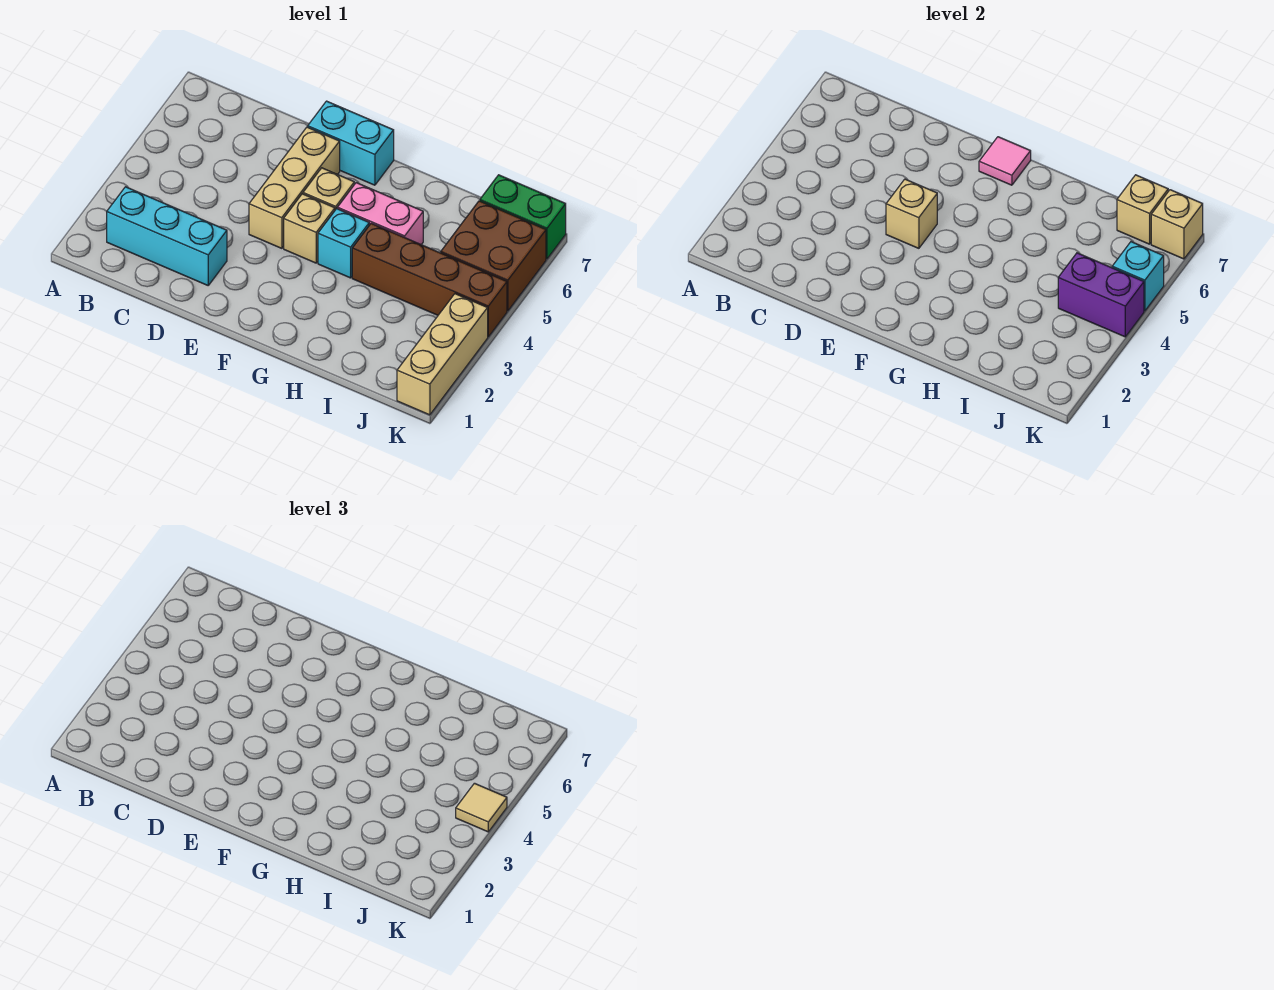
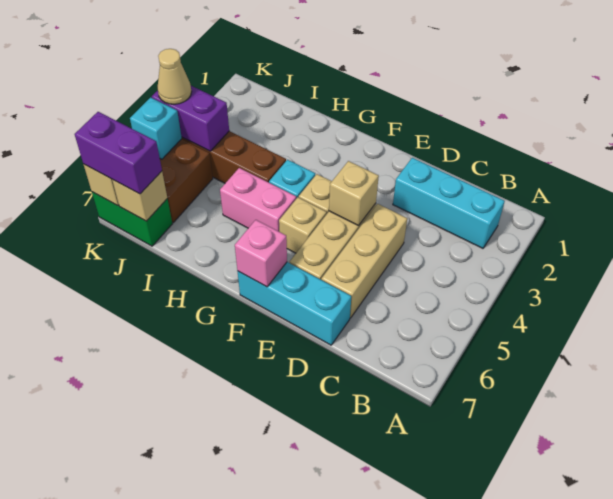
cyan brick E7:F7 level 1 -> cyan brick D7:F7 level 1
pink tile F7 level 2 -> pink brick F7 level 2
none -> purple brick J7:K7 level 3
tan brick K1:K3 level 1 -> tan brick D4:D6 level 1
tan tile K4 level 3 -> tan cone K4 level 3

